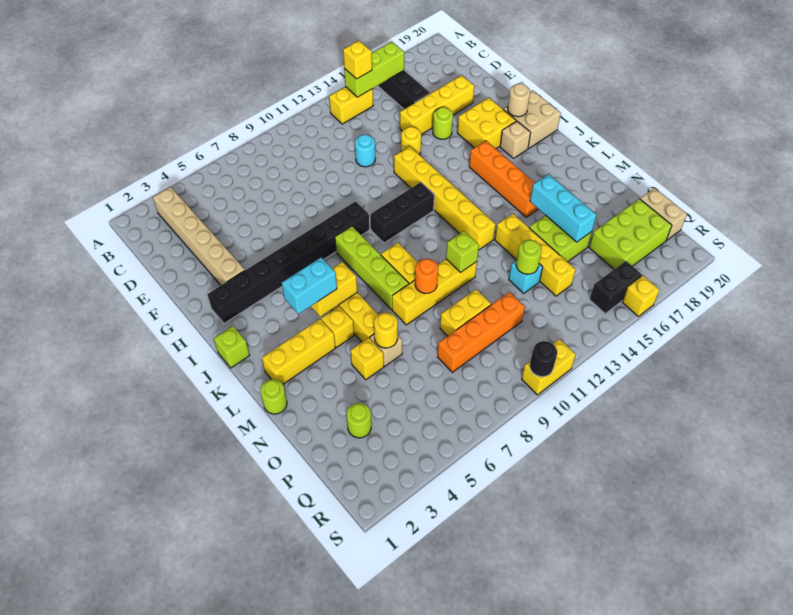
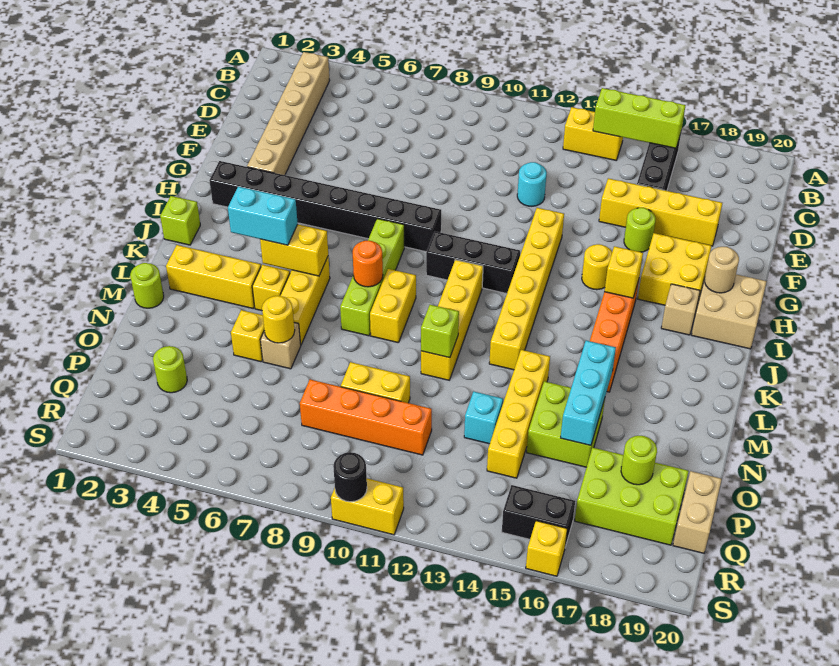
yellow brick B14 level 3 -> yellow brick I16 level 2
yellow round brick F14 level 1 -> yellow round brick H15 level 1
yellow brick M8:M11 level 1 -> yellow brick J11:M11 level 1
orange round brick M9 level 2 -> orange round brick K8 level 2
lime round brick O13 level 2 -> lime round brick P18 level 2

